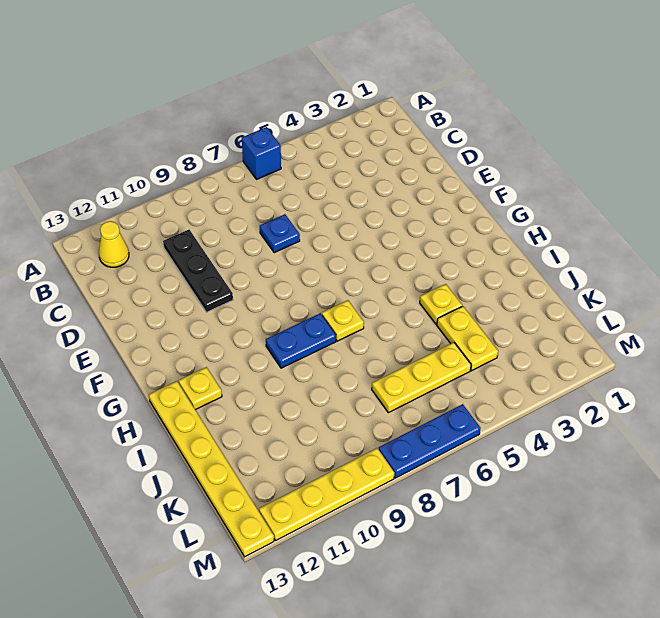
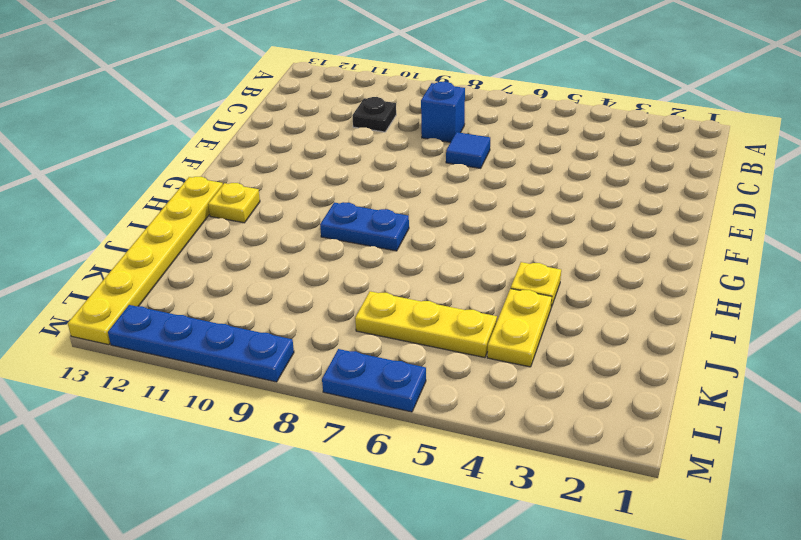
blue brick A6 level 1 -> blue brick C8 level 1
yellow cone B12 level 1 -> none
black plate C10:E10 level 1 -> black plate C10 level 1
blue plate D7 level 1 -> blue tile D7 level 1
yellow plate H7 level 1 -> none
blue plate M6:M8 level 1 -> blue plate M6:M7 level 1
yellow plate M9:M12 level 1 -> blue plate M9:M12 level 1

